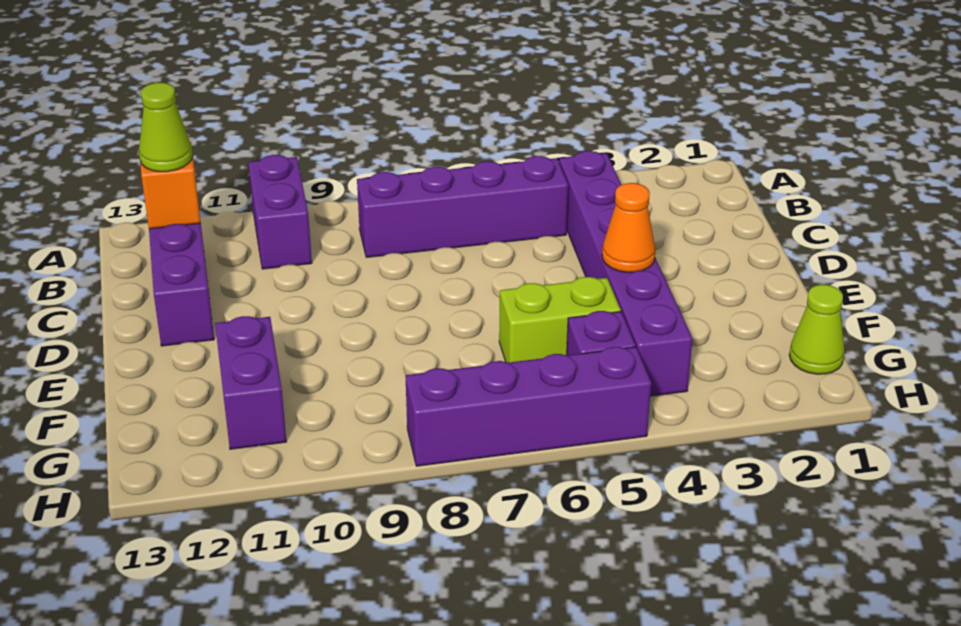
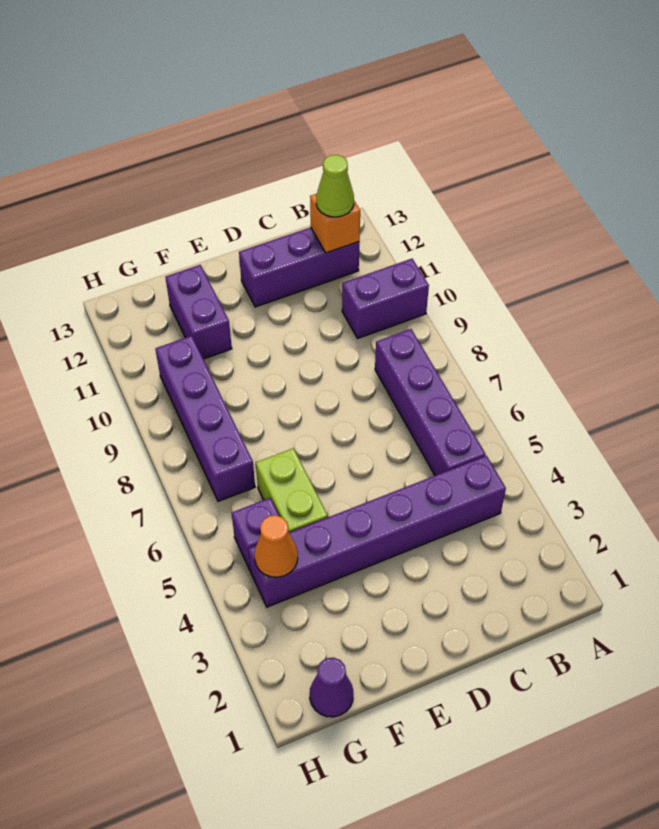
orange cone E4 level 2 -> orange cone G4 level 2
purple brick F11:G11 level 1 -> purple brick F11:F12 level 1
lime cone G1 level 1 -> purple cone G1 level 1
purple brick H5:H8 level 1 -> purple brick G7:G10 level 1

